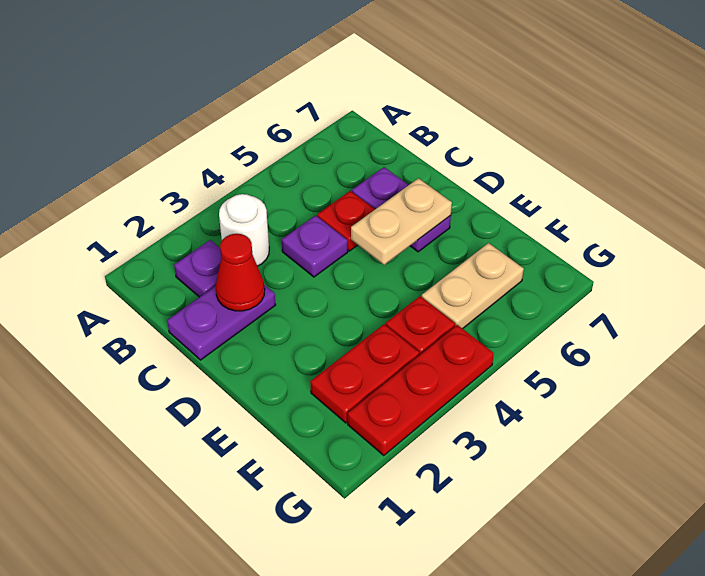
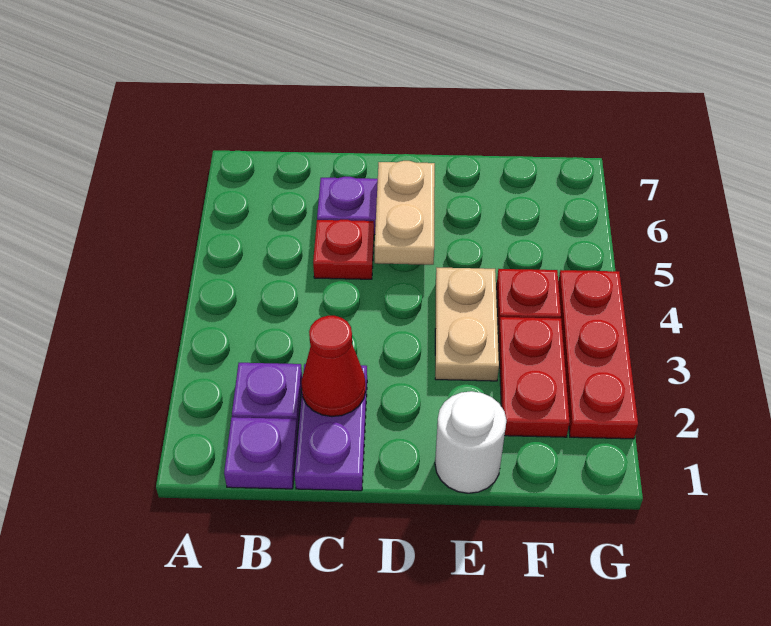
white round brick B3 level 1 -> white round brick E1 level 1
purple plate C4 level 1 -> purple plate B1 level 1
tan plate F5:F6 level 1 -> tan plate E3:E4 level 1

